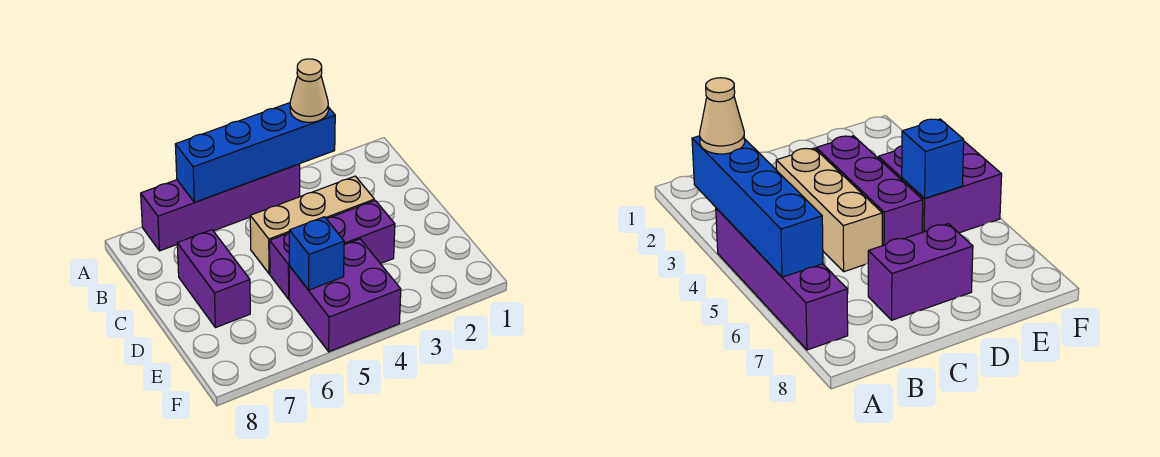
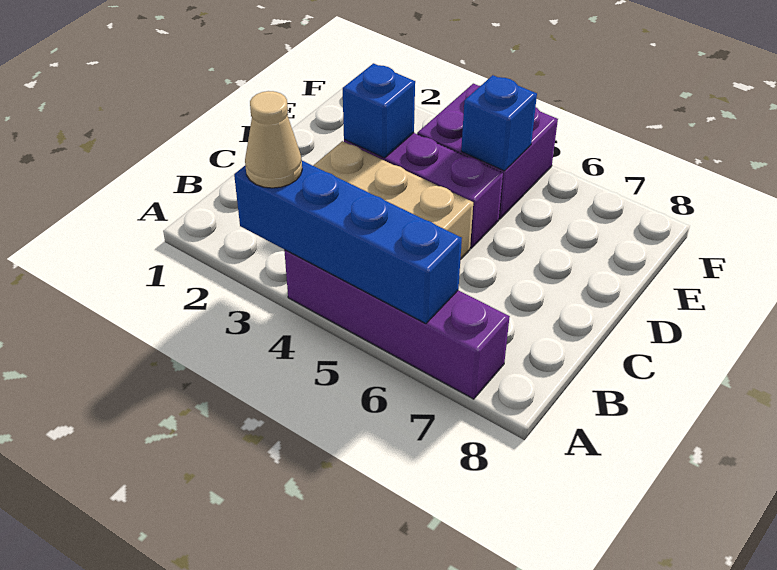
purple brick C7:D7 level 1 -> none
none -> blue brick D3 level 2

